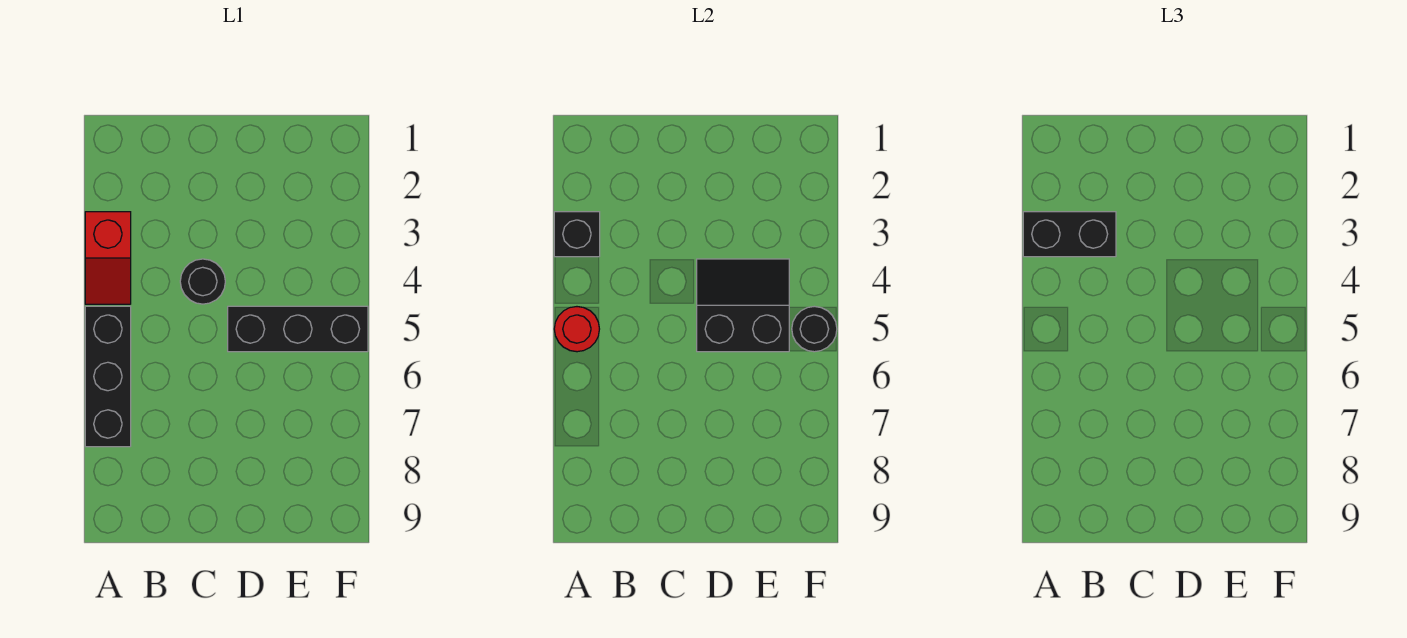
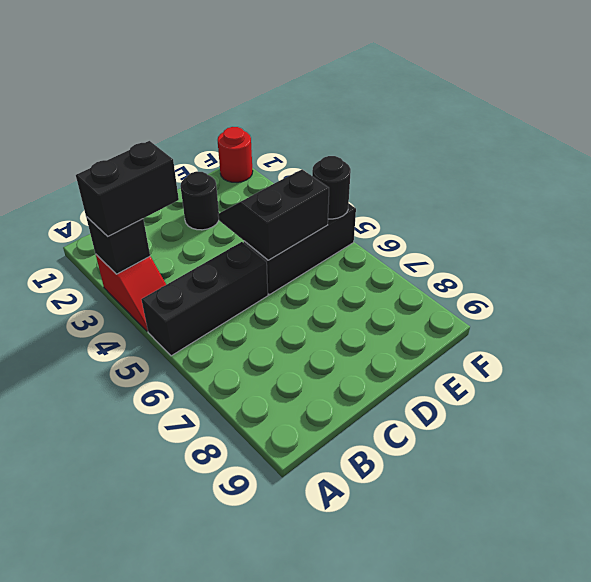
black brick A5:A7 level 1 -> black brick A5:C5 level 1
red round brick A5 level 2 -> red round brick F1 level 1
black round brick C4 level 1 -> black round brick D2 level 1

